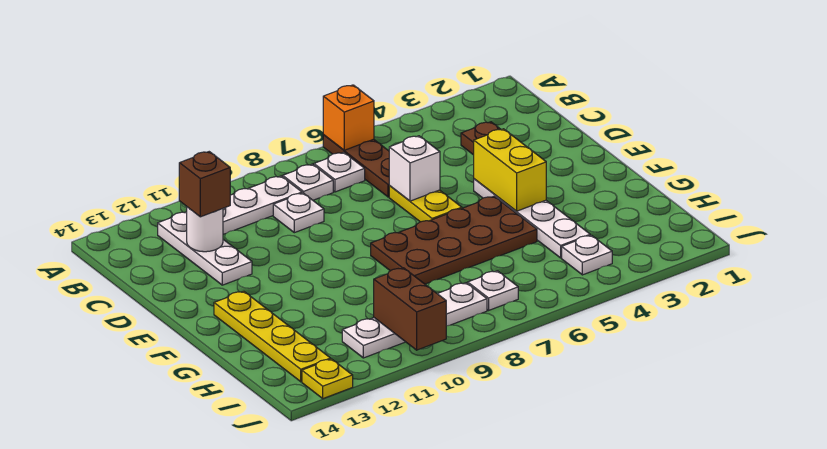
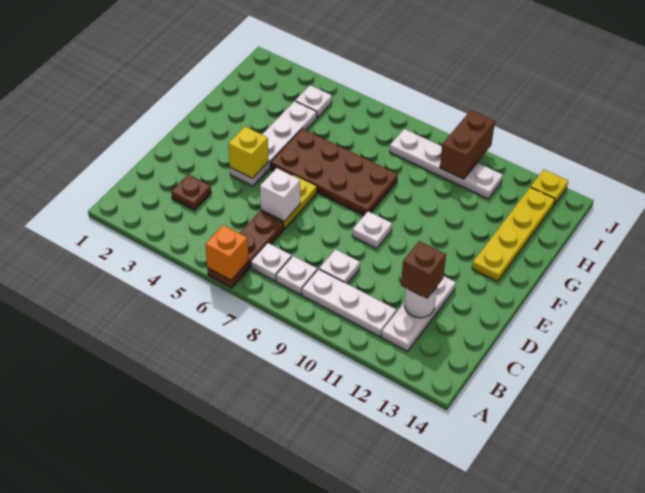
yellow brick E4:F4 level 2 -> yellow brick E4 level 2
white plate I7 level 1 -> white plate E9 level 1

